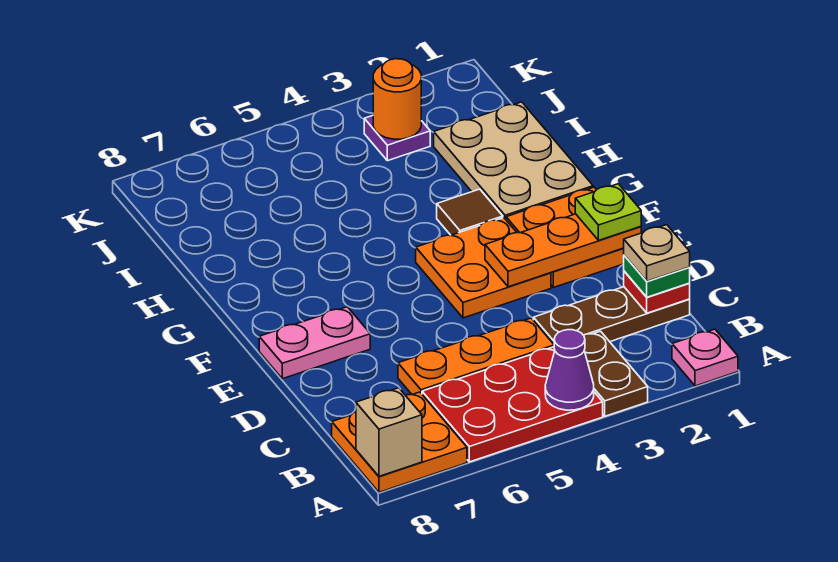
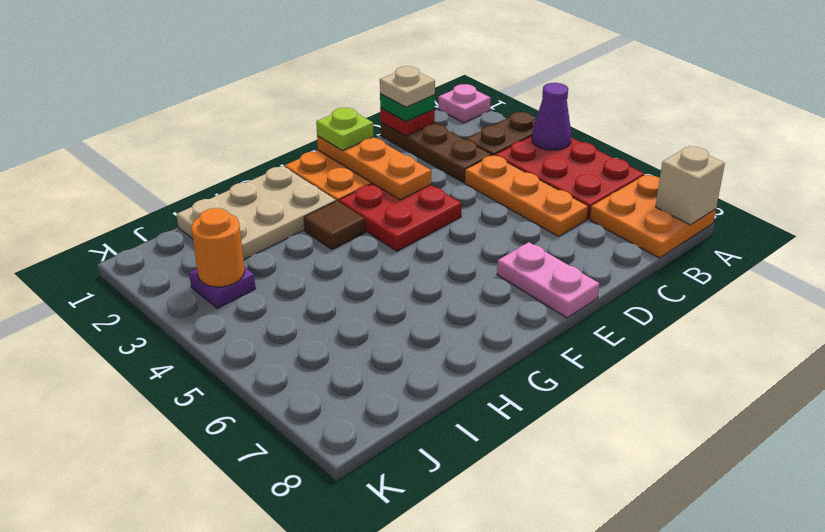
orange plate E3:F4 level 1 -> red plate E3:F4 level 1

